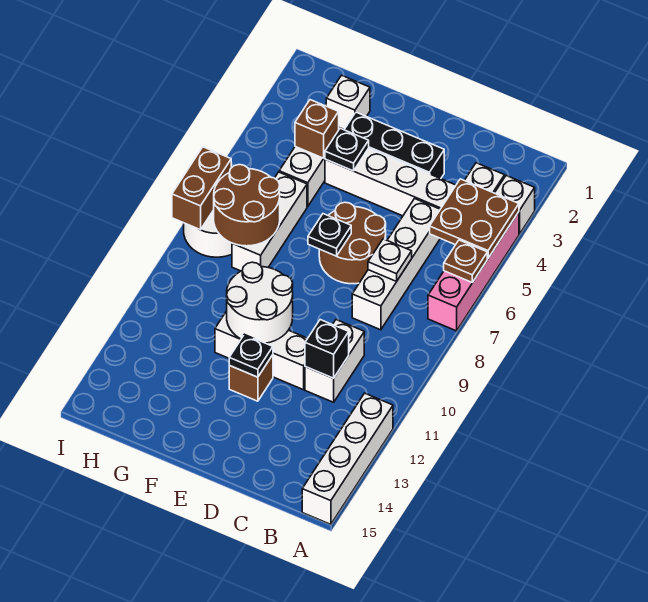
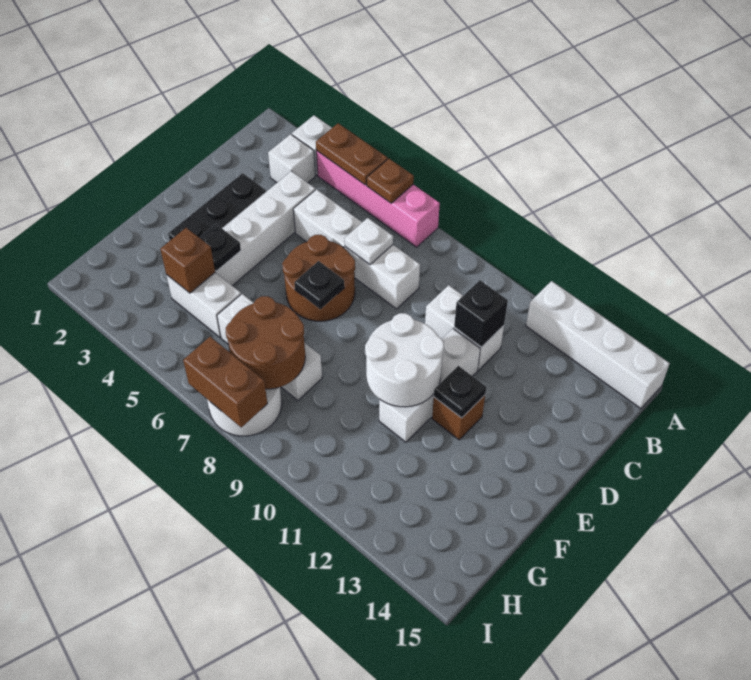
brown plate A4:B5 level 2 -> brown plate A4:A5 level 2
white brick G2 level 1 -> none

